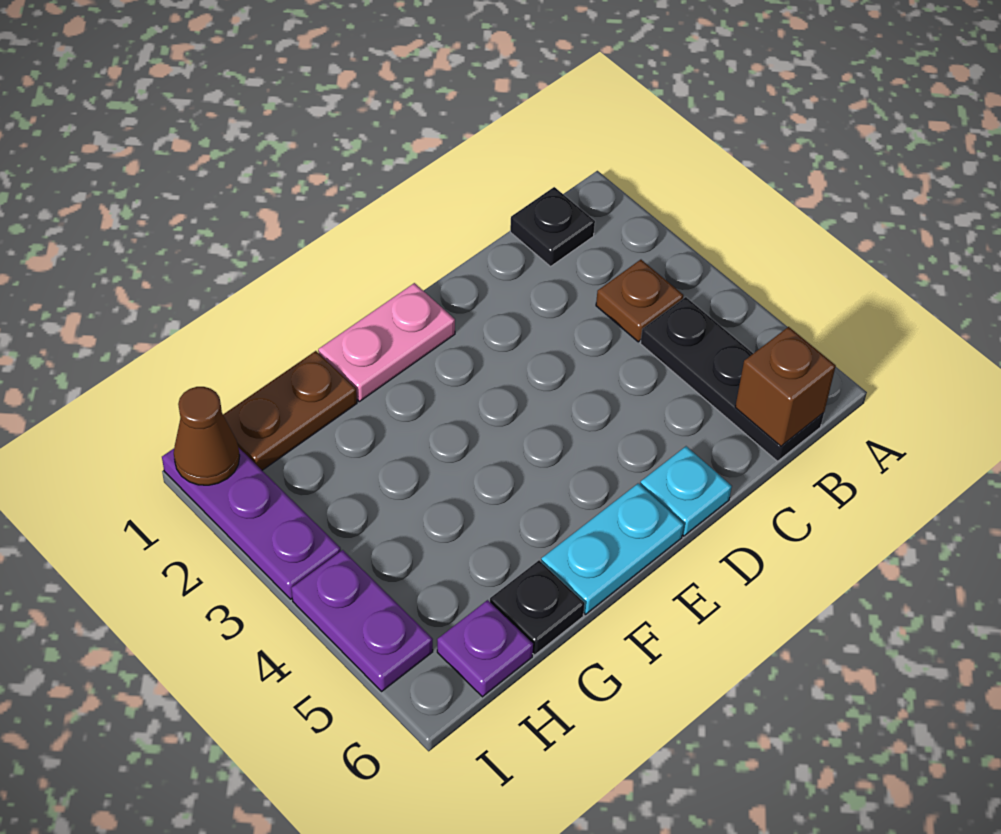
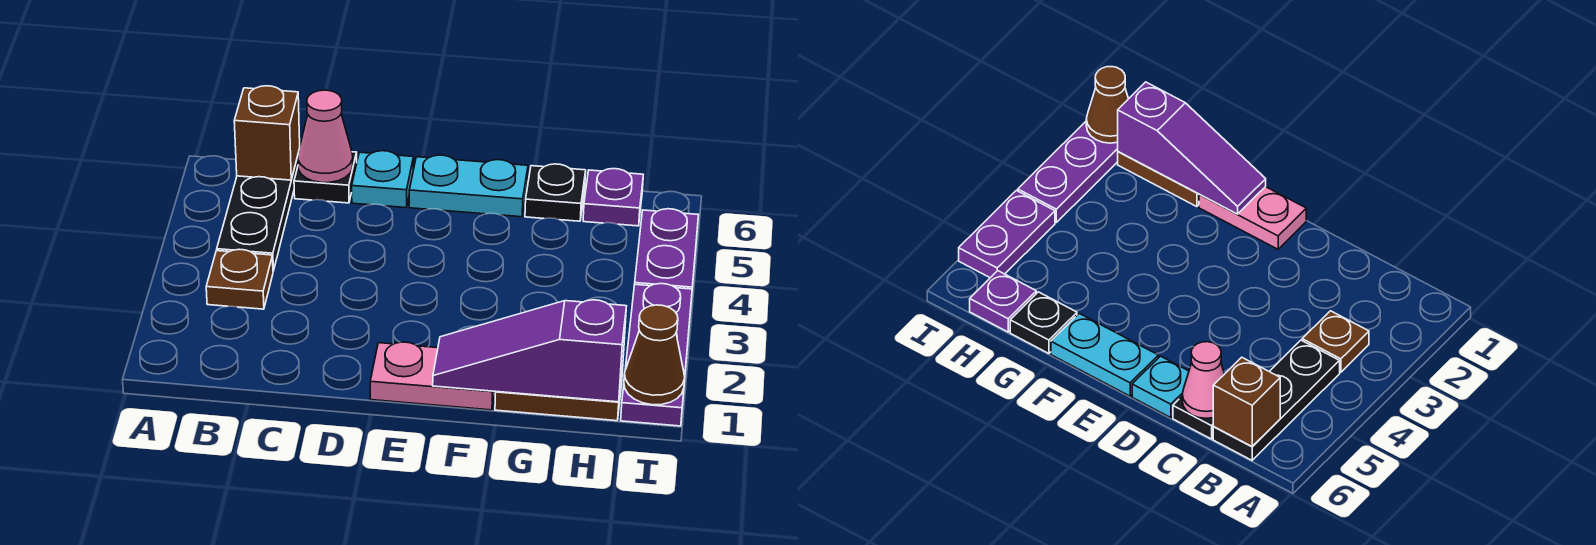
black plate B1 level 1 -> black plate C6 level 1
none -> pink cone C6 level 2
none -> purple slope F1:H1 level 2 top H

